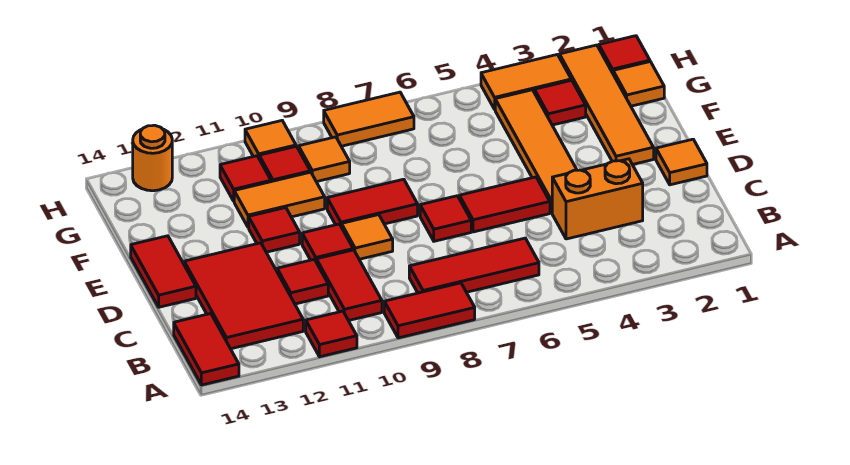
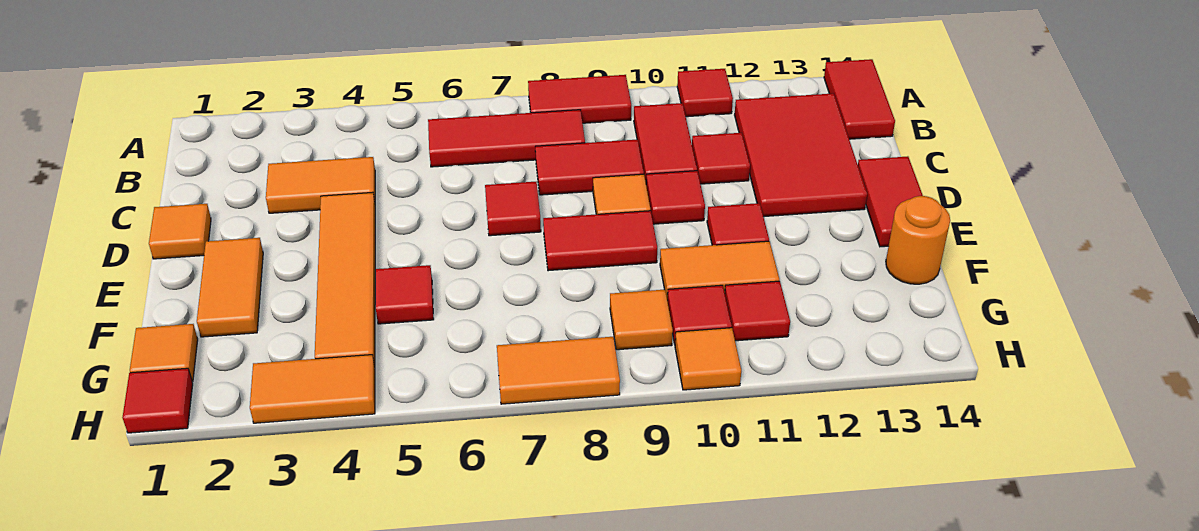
orange brick C3:C4 level 1 -> orange tile C3:C4 level 1
red tile D5:D6 level 1 -> red tile C8:C9 level 1
orange tile E2:H2 level 1 -> orange tile E2:F2 level 1
red tile G3 level 1 -> red tile F5 level 1
orange round brick H13 level 1 -> orange round brick F14 level 1

